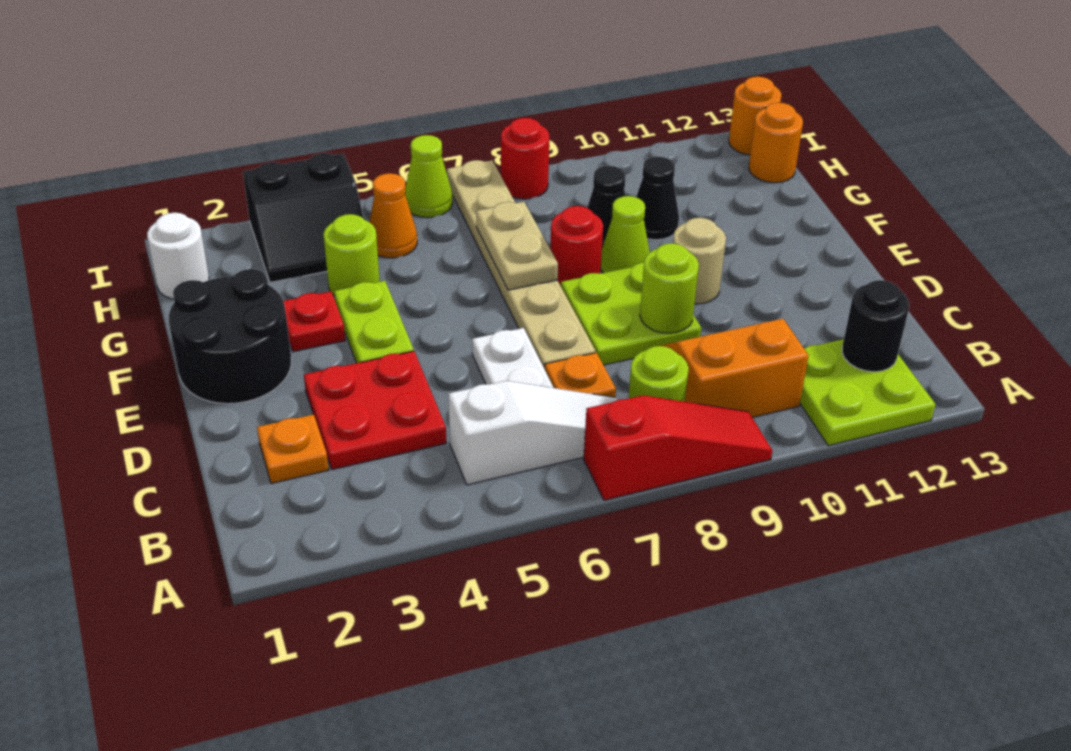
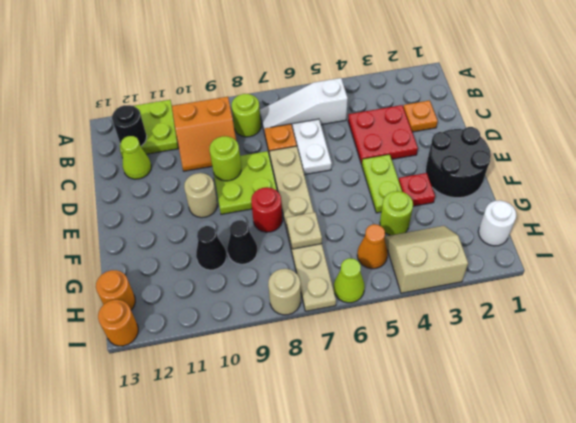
red slope A7:A9 level 1 top 7 -> none
tan plate F7:G7 level 2 -> tan plate G7 level 2
lime cone F9 level 1 -> lime cone C12 level 1
black slope H3:I4 level 1 top I -> tan slope H3:I4 level 1 top I
red round brick I8 level 1 -> tan round brick I8 level 1

